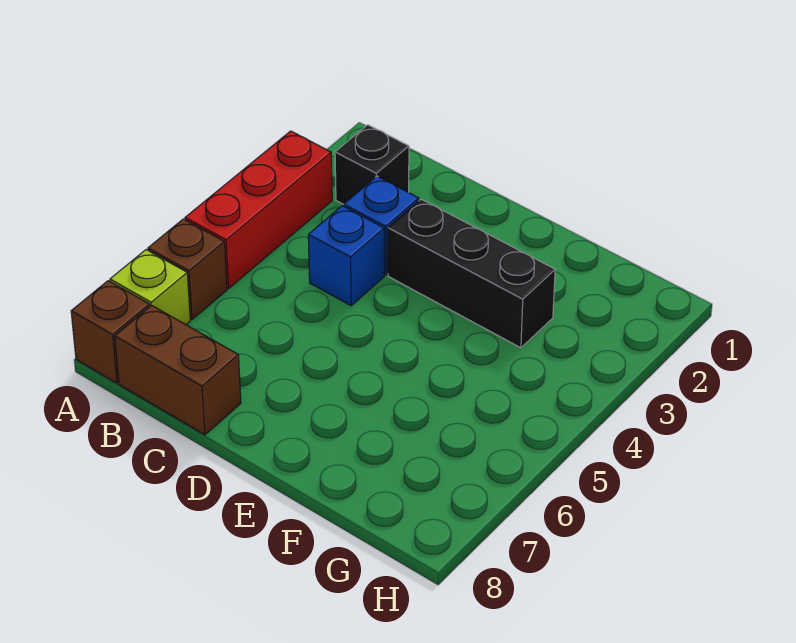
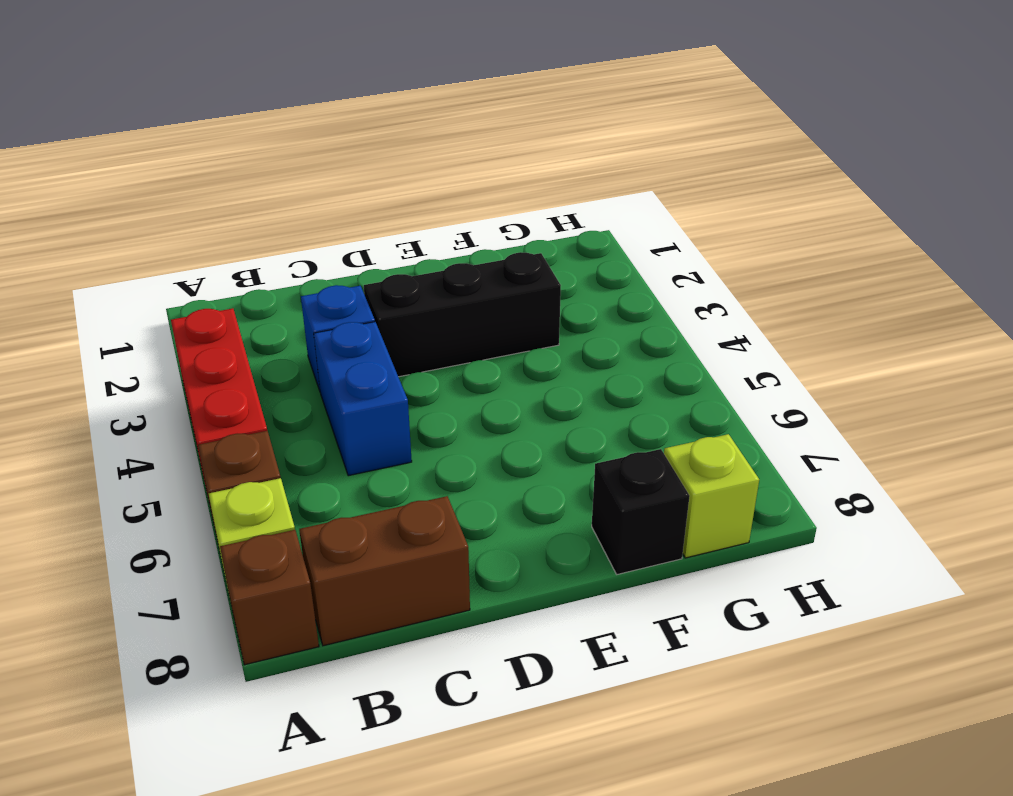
black brick B2 level 1 -> black brick F8 level 1
blue brick C4 level 1 -> blue brick C4:C5 level 1
none -> lime brick G8 level 1

